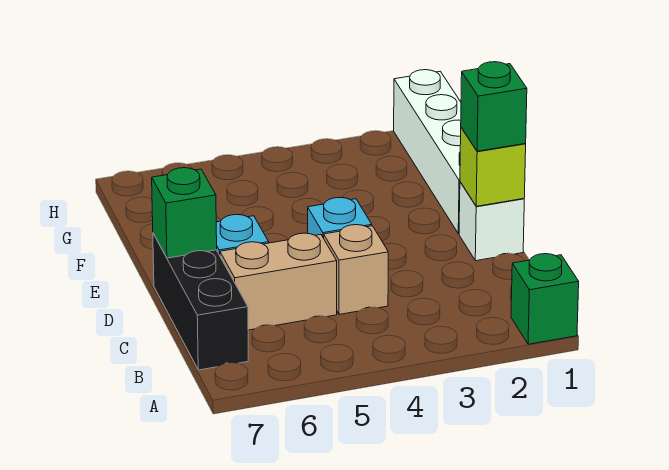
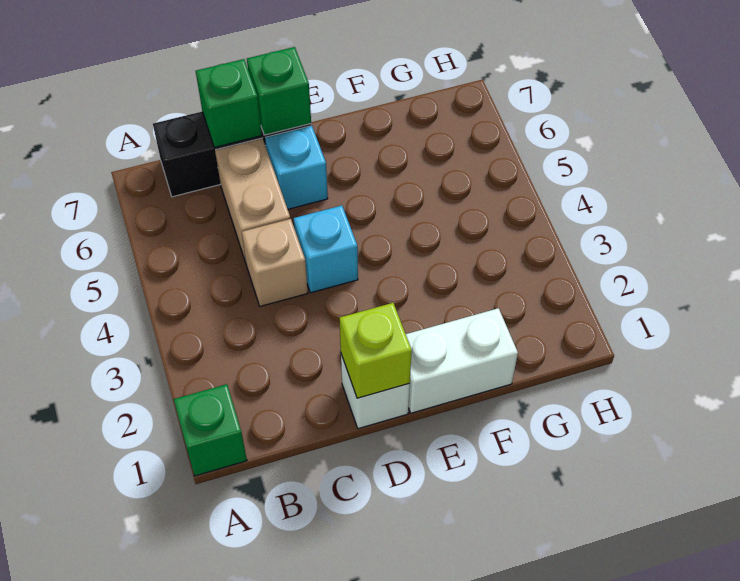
green brick D1 level 3 -> green brick C7 level 2
white brick E1:H1 level 1 -> white brick E1:F1 level 1

